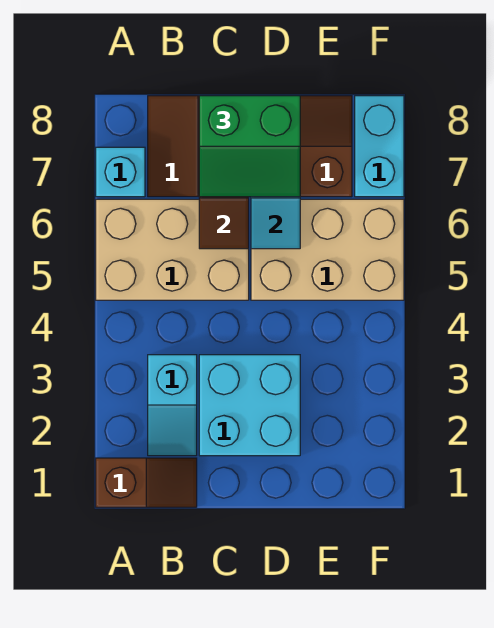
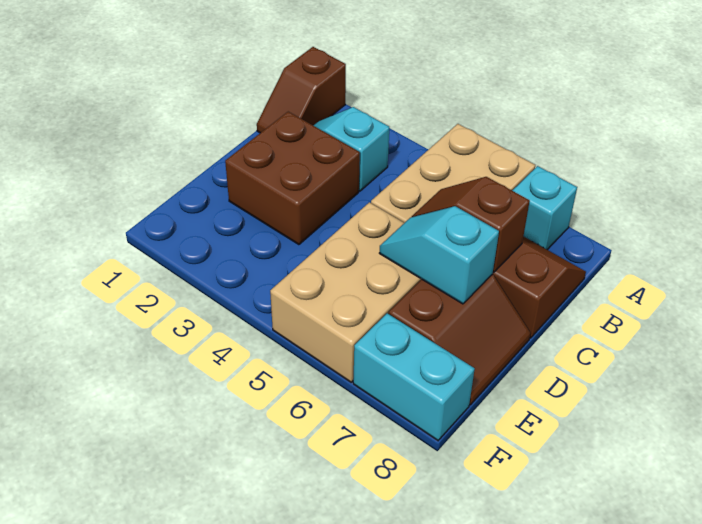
cyan brick C2:D3 level 1 -> brown brick C2:D3 level 1
green slope C7:D8 level 3 top 8 -> none

